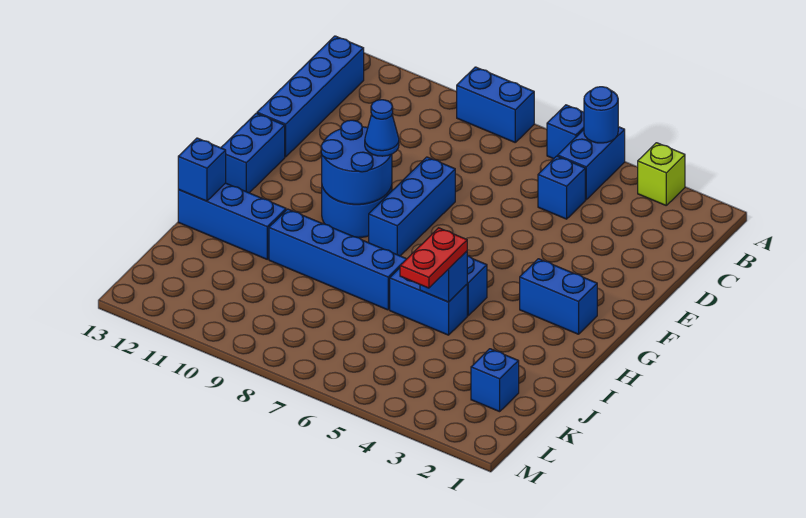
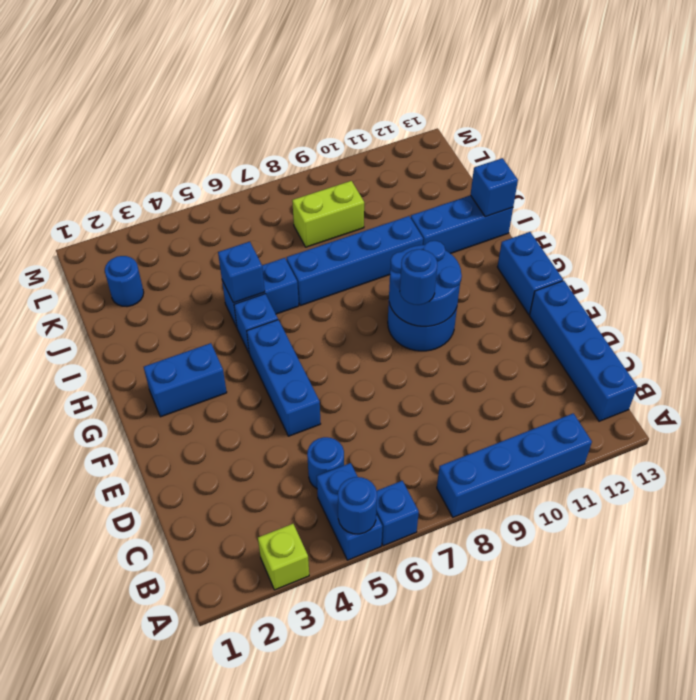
blue brick A8:A9 level 1 -> blue brick A8:A11 level 1
blue brick C5 level 1 -> blue round brick C5 level 1
blue brick E8:G8 level 1 -> blue brick E5:G5 level 1
blue cone F9 level 3 -> blue round brick F9 level 3
red plate I5:J5 level 3 -> none
blue brick K2 level 1 -> blue round brick K2 level 1
none -> lime brick K8:K9 level 1

